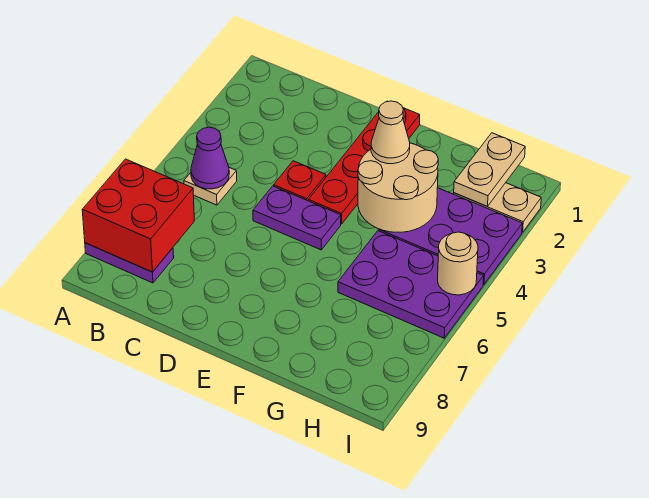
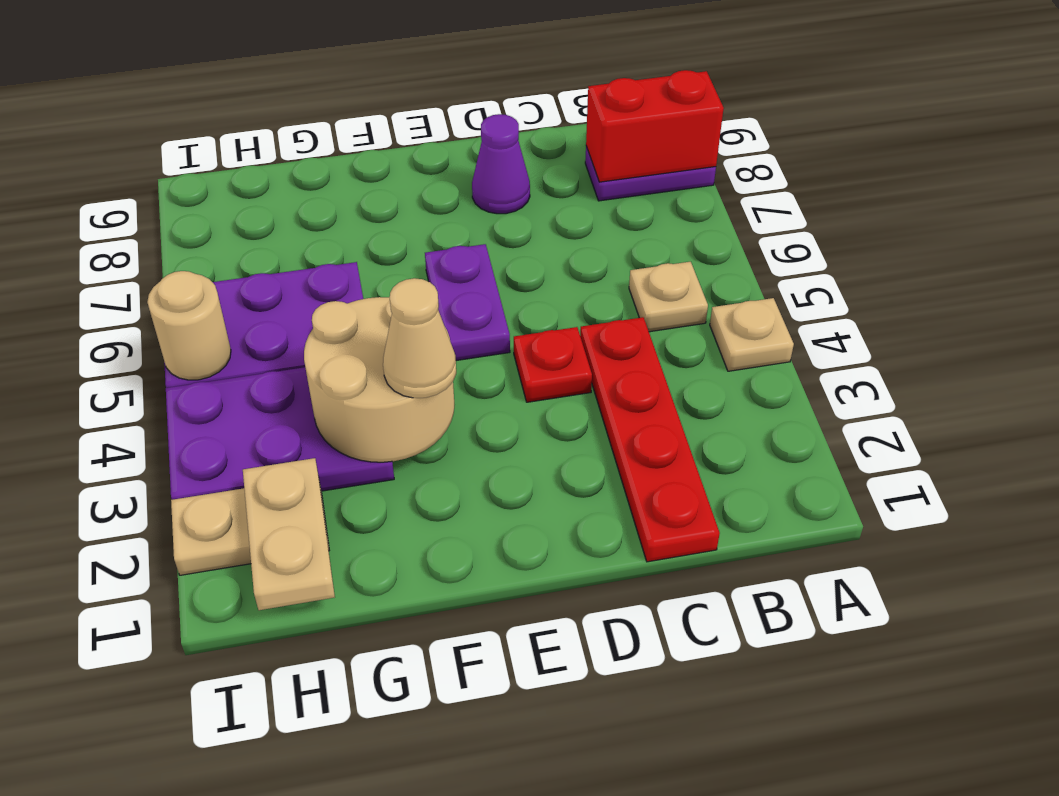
none -> tan plate A4 level 1
red brick A7:B8 level 2 -> red brick A8:B8 level 2
purple cone B5 level 2 -> purple cone D8 level 1
purple plate D5:E5 level 1 -> purple plate E5:E6 level 1
red plate E1:E4 level 1 -> red plate C1:C4 level 1

